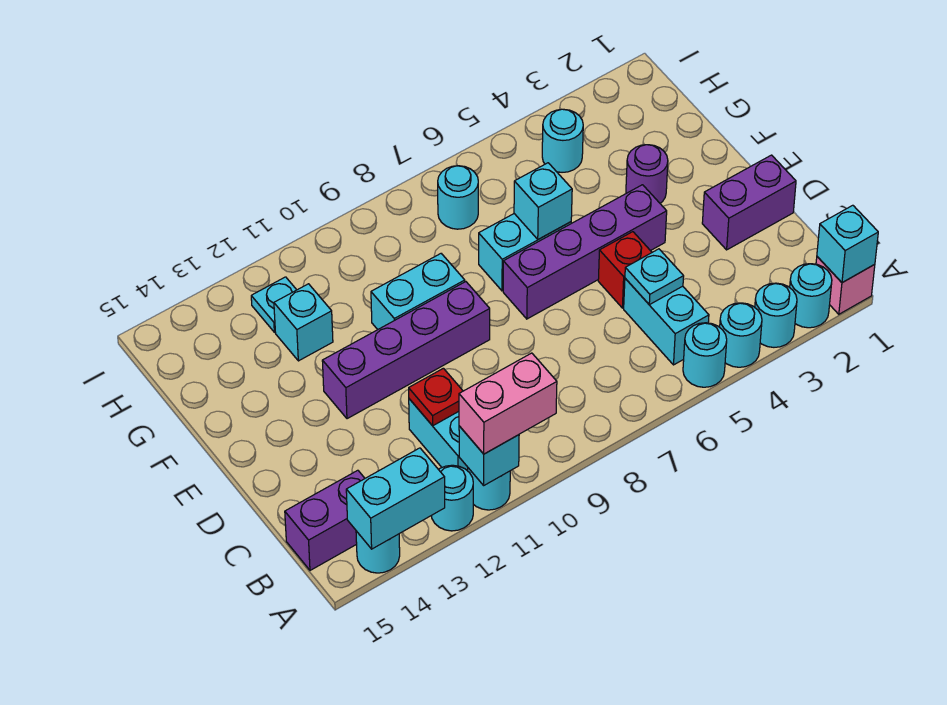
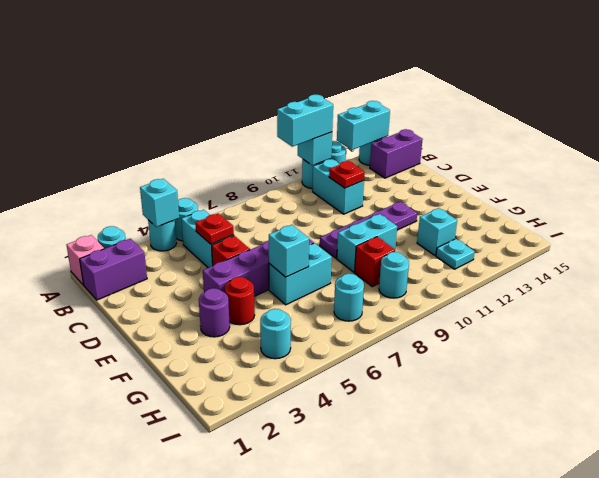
cyan brick A1 level 2 -> cyan brick A4 level 2
cyan round brick A3 level 1 -> cyan round brick H9 level 1
pink brick A10:A11 level 3 -> cyan brick A10:A11 level 3
cyan plate C5 level 2 -> red plate C5 level 2
purple brick D1:D2 level 1 -> purple brick B1:B2 level 1
purple brick E9:E12 level 1 -> purple plate E9:E12 level 1
none -> red round brick F4 level 1
none -> red brick G9 level 1

